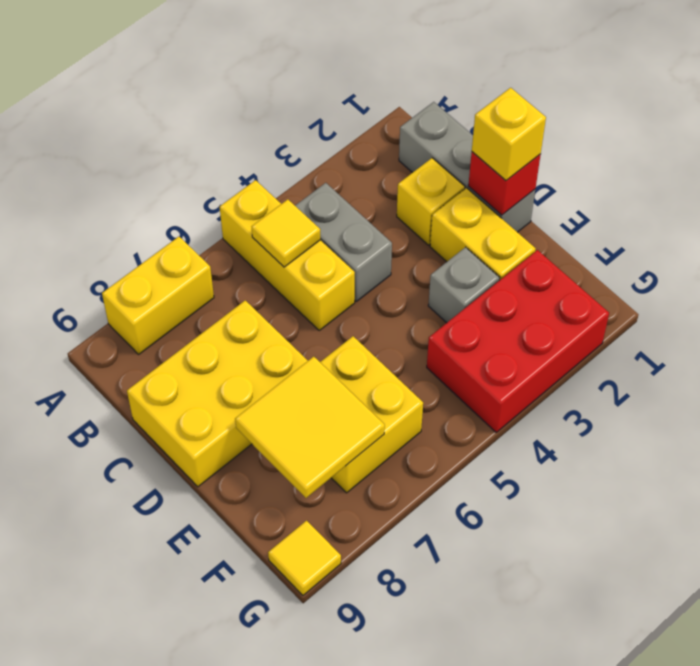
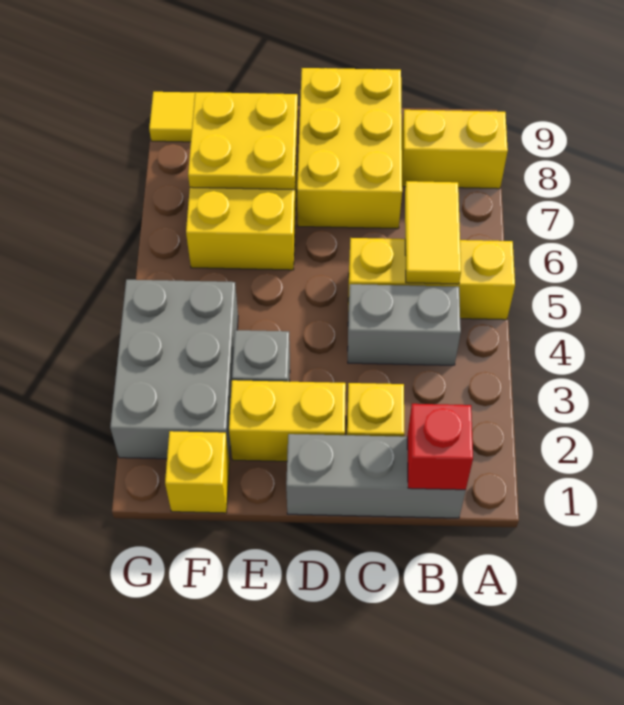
yellow brick A7:A8 level 1 -> yellow brick A8:B8 level 1
yellow tile B5 level 2 -> yellow tile B5:B6 level 2
red brick D1 level 2 -> red brick B1 level 2
yellow brick D1 level 3 -> yellow brick F1 level 1
yellow tile E7:F8 level 2 -> yellow plate E7:F8 level 2
red brick F2:G4 level 1 -> grey brick F2:G4 level 1

